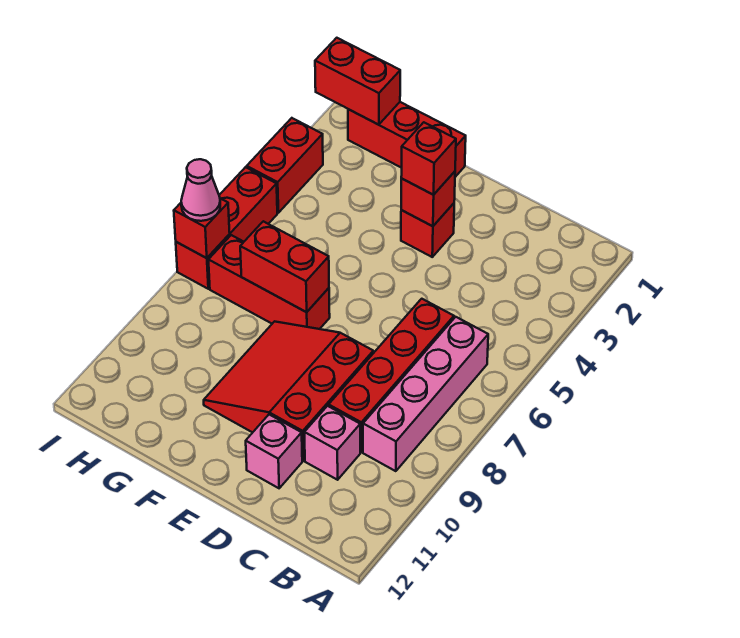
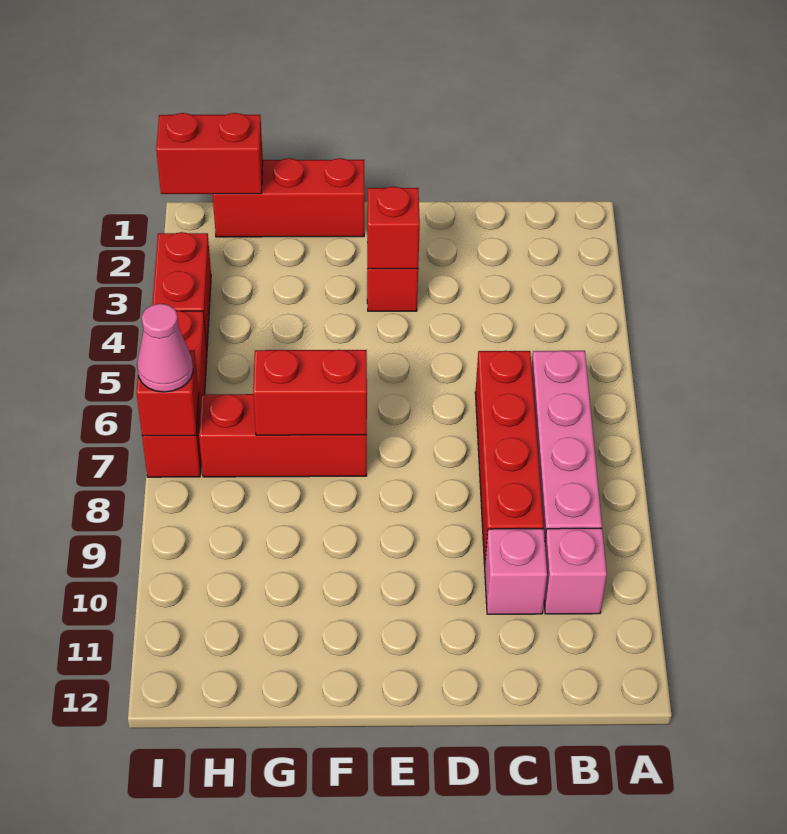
red slope D8:F10 level 1 top D -> none
pink brick D11 level 1 -> pink brick B10 level 1
red brick E3 level 3 -> none

